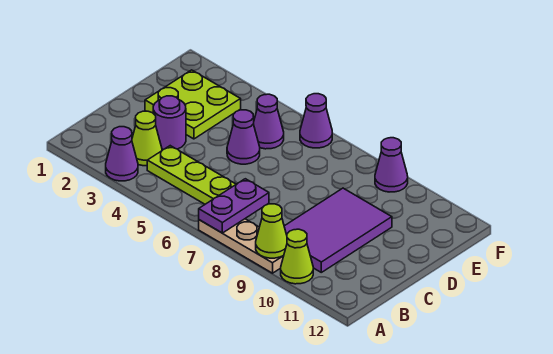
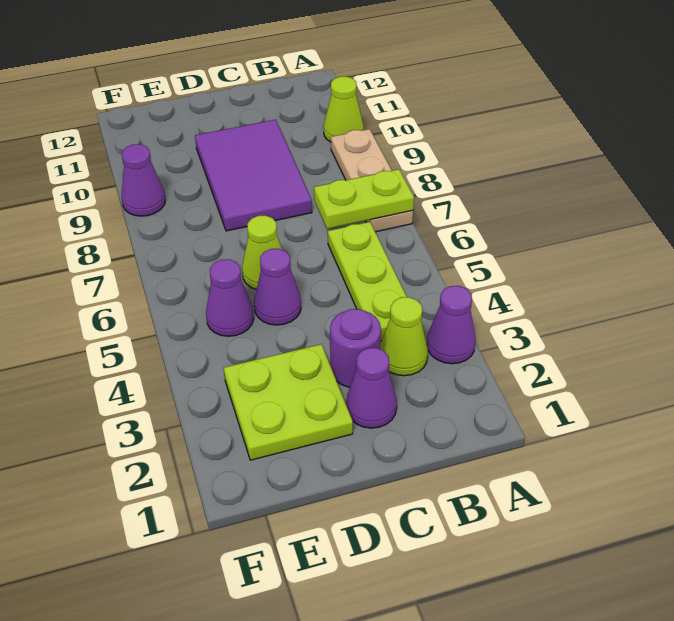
purple plate A7:B7 level 2 -> lime plate A7:B7 level 2
lime cone A9 level 2 -> lime cone D6 level 1
purple tile B9:D10 level 1 -> purple tile C8:D10 level 1
purple cone F6 level 1 -> purple cone C2 level 1

